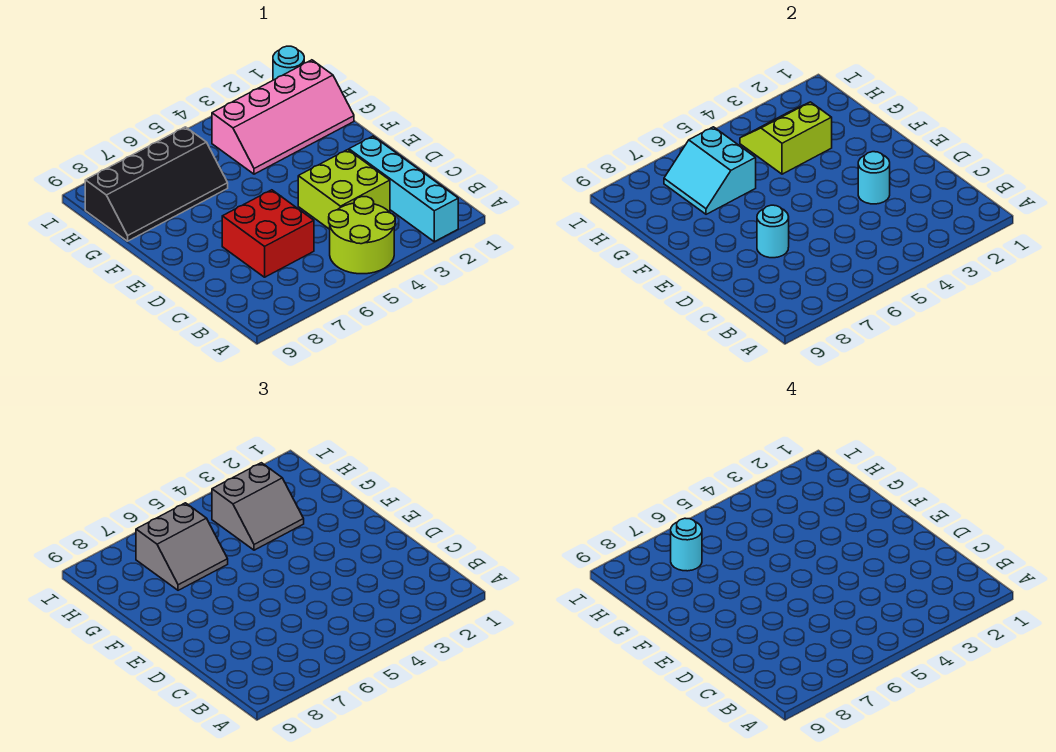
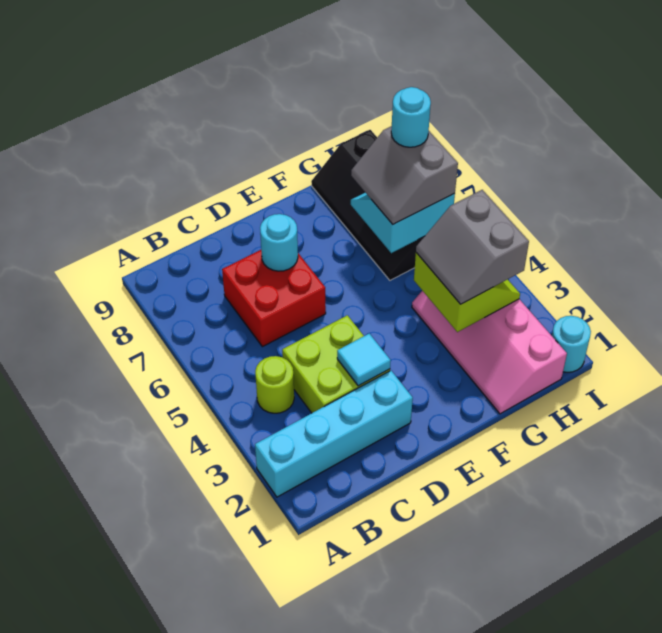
lime round brick A4:B5 level 1 -> lime round brick B4 level 1
cyan round brick D3 level 2 -> cyan tile D3 level 2

